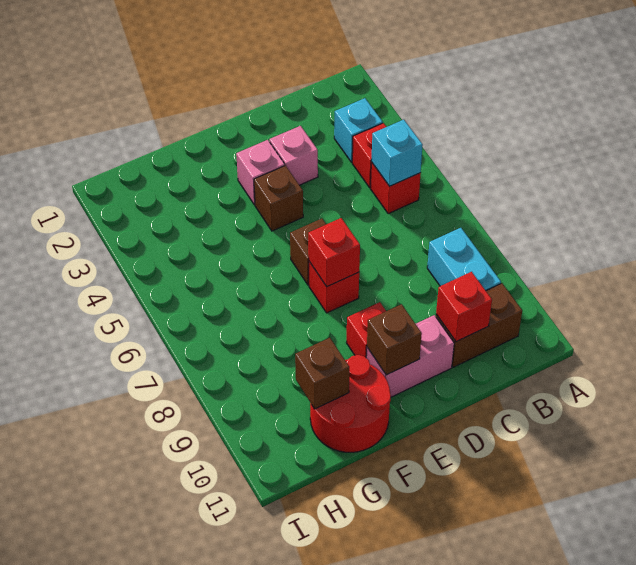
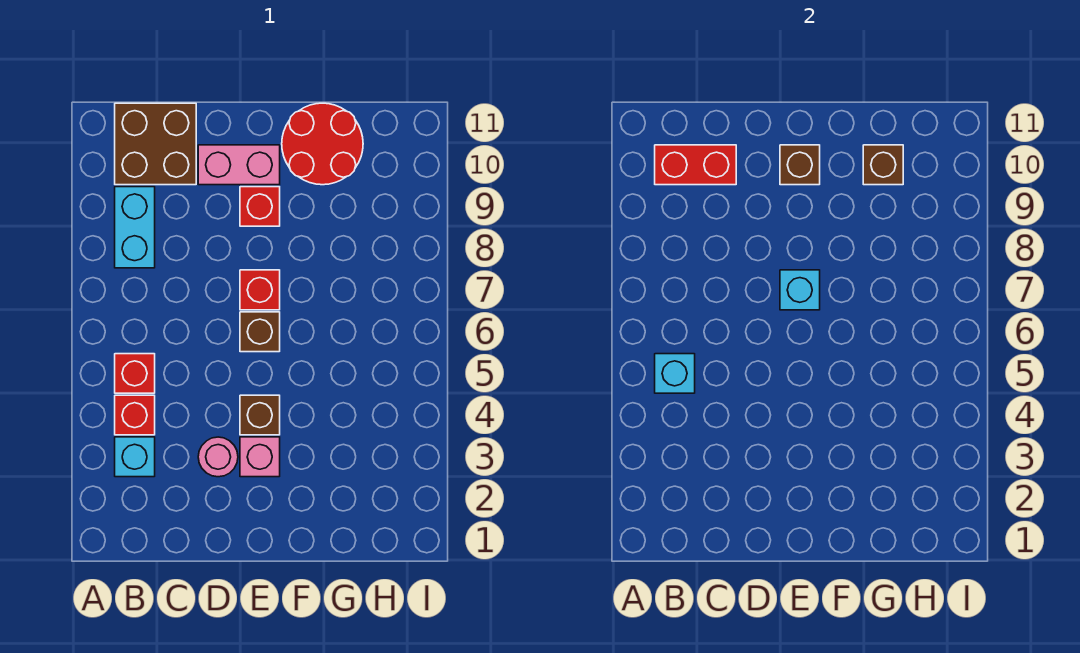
brown brick B10:C10 level 1 -> brown brick B10:C11 level 1
red brick C10 level 2 -> red brick B10:C10 level 2
pink brick D3 level 1 -> pink round brick D3 level 1
red brick E7 level 2 -> cyan brick E7 level 2

